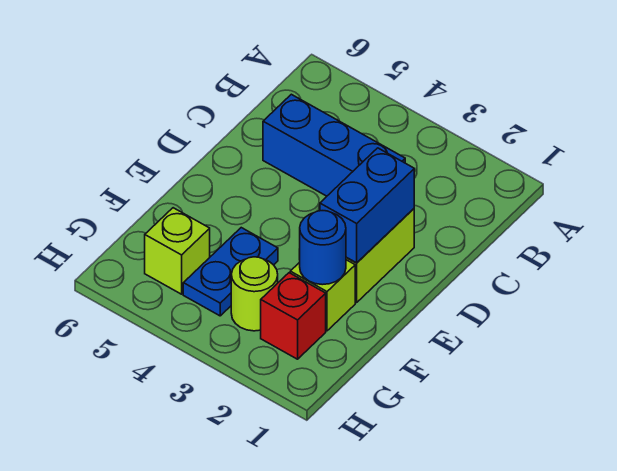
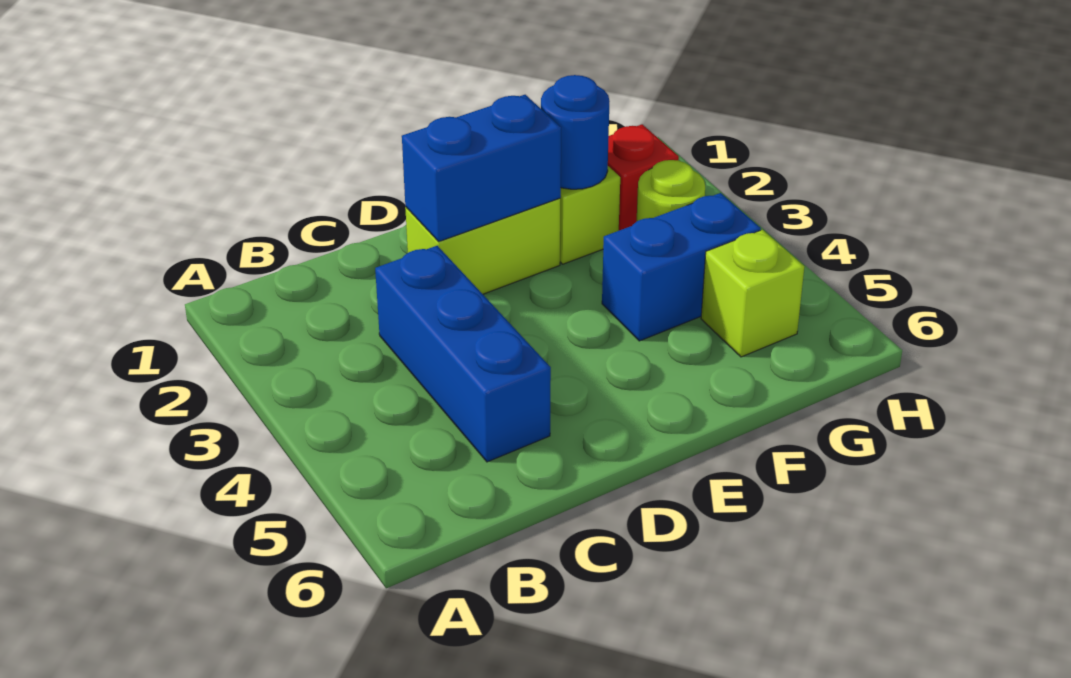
blue plate F4:G4 level 1 -> blue brick F4:G4 level 1

